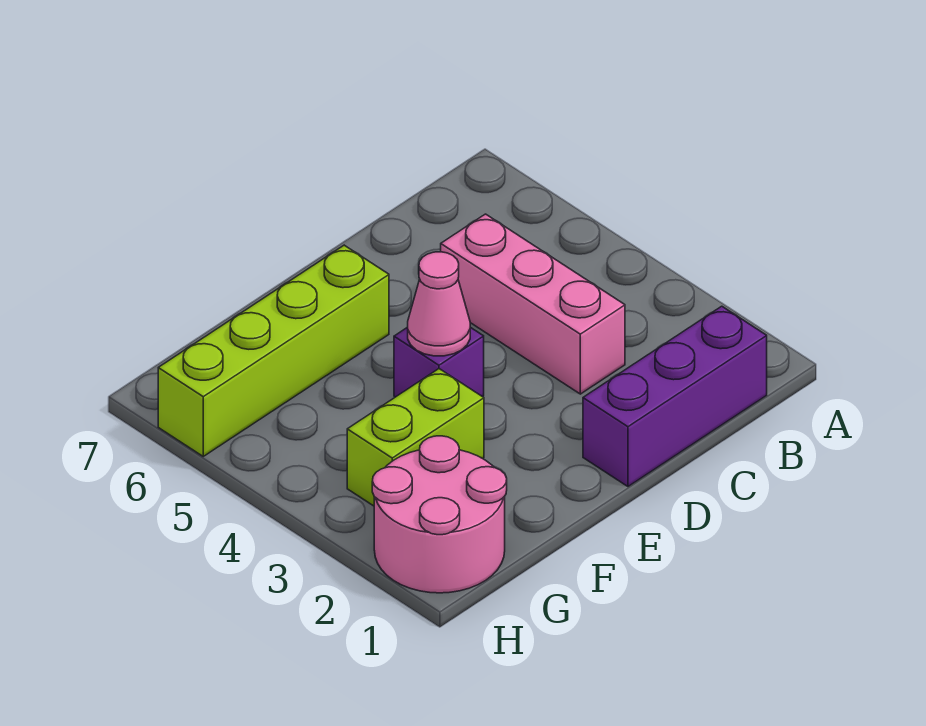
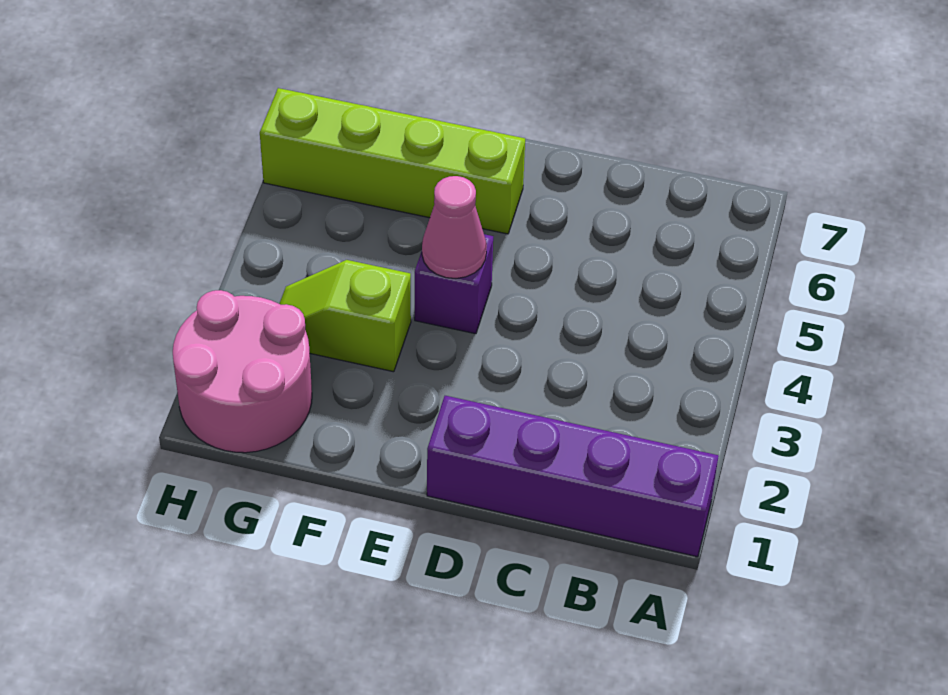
purple brick B1:D1 level 1 -> purple brick A1:D1 level 1
pink brick C3:C5 level 1 -> none
lime brick F3:G3 level 1 -> lime slope F3:G3 level 1 top F

